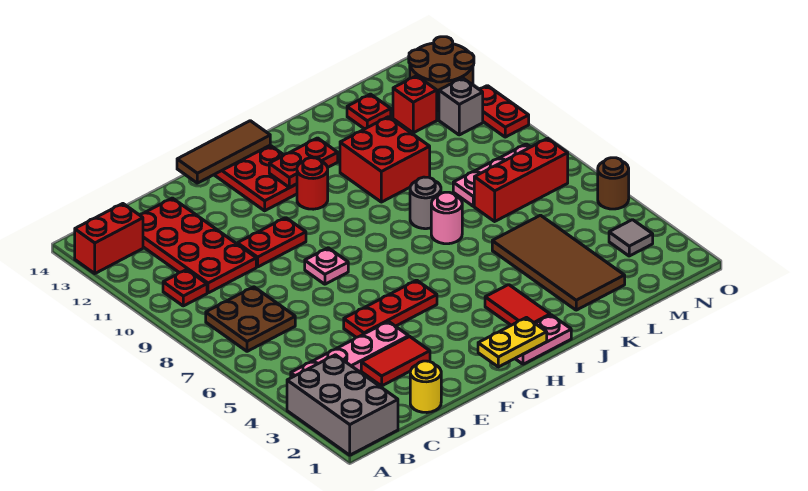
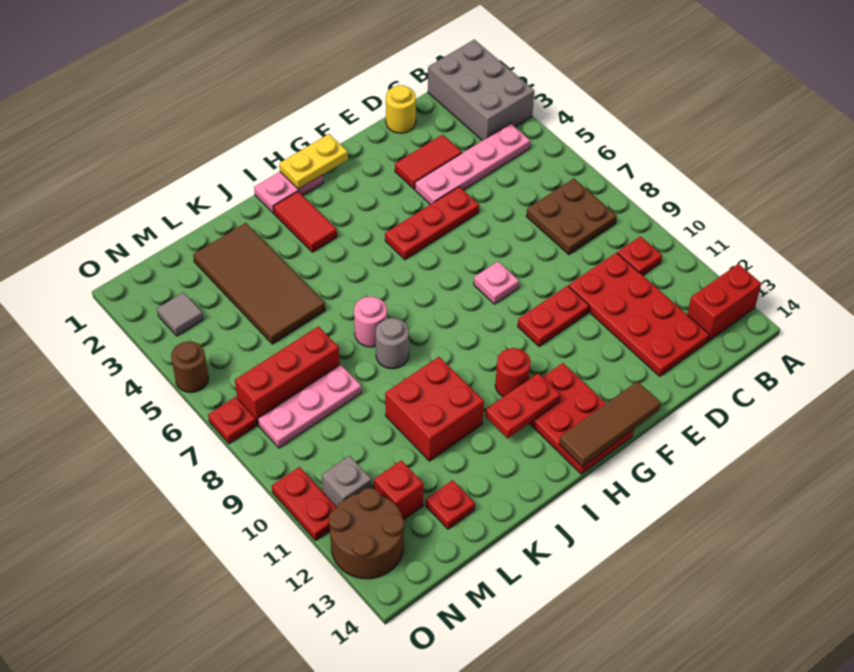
none -> red plate O7 level 1

